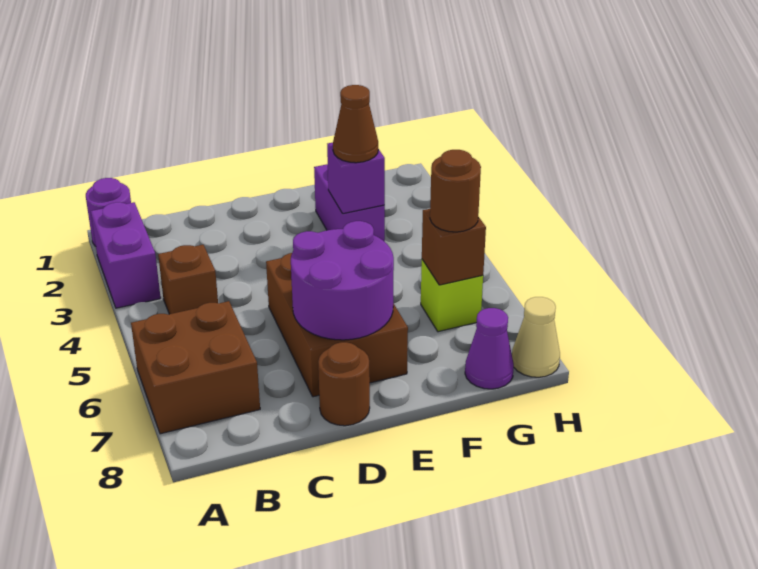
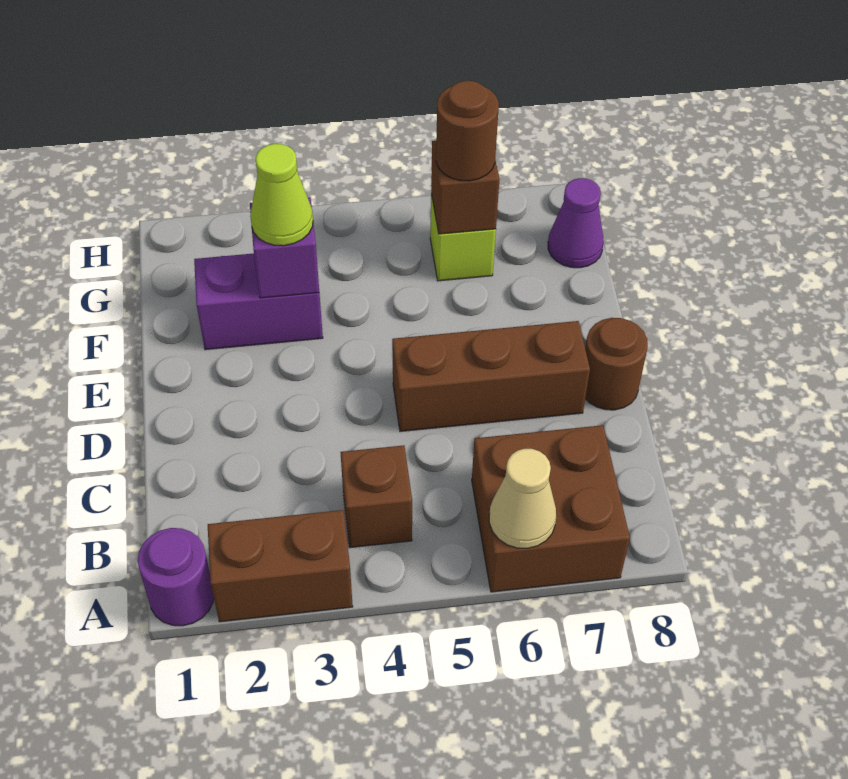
purple brick A2:A3 level 1 -> brown brick A2:A3 level 1
brown brick D5:E7 level 1 -> brown brick D5:D7 level 1
purple round brick D6:E7 level 2 -> none
brown cone F3 level 3 -> lime cone F3 level 3
tan cone H8 level 1 -> tan cone A6 level 2

